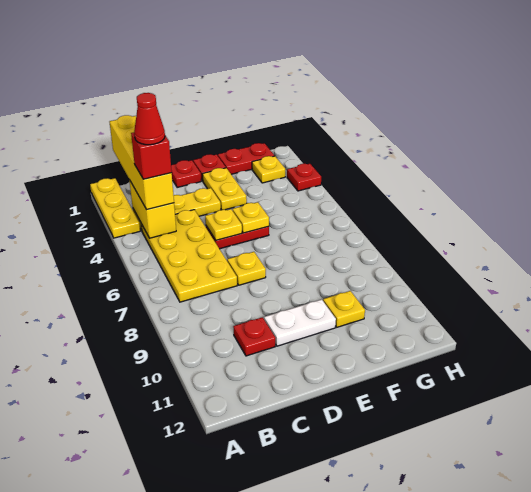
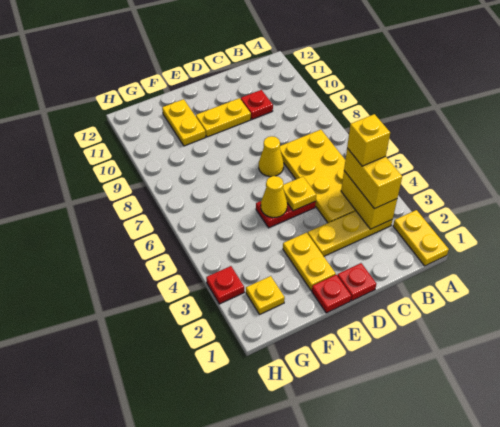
yellow plate A1:A3 level 1 -> yellow plate A1:A2 level 1
yellow brick B1:B4 level 3 -> yellow brick B3:B4 level 3
red brick B4 level 4 -> yellow brick B4 level 4
red cone B4 level 5 -> none
yellow plate D7 level 1 -> yellow cone D7 level 1
white plate D10:E10 level 1 -> yellow plate D10:E10 level 1
yellow plate E5 level 2 -> yellow cone E5 level 2
red plate F1:G1 level 1 -> none
yellow plate F10 level 1 -> yellow plate F10:F11 level 1

